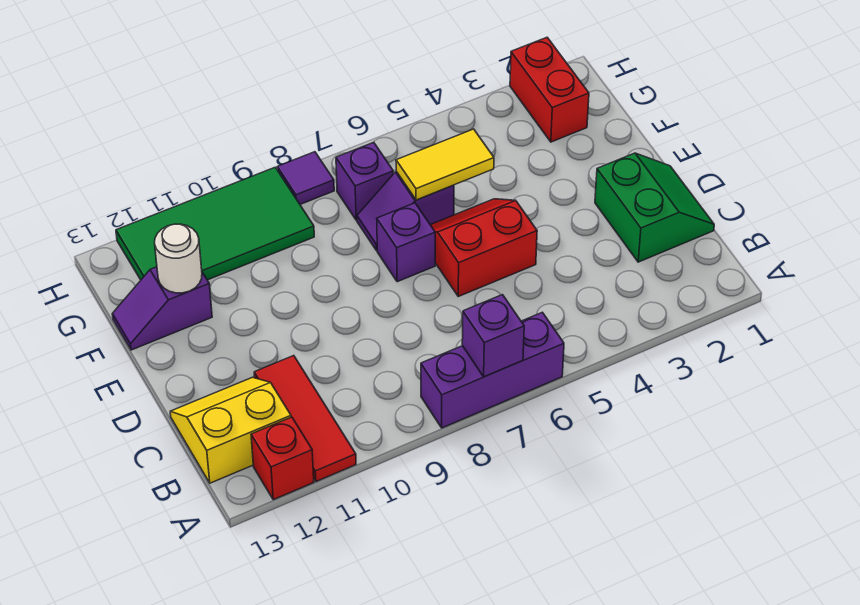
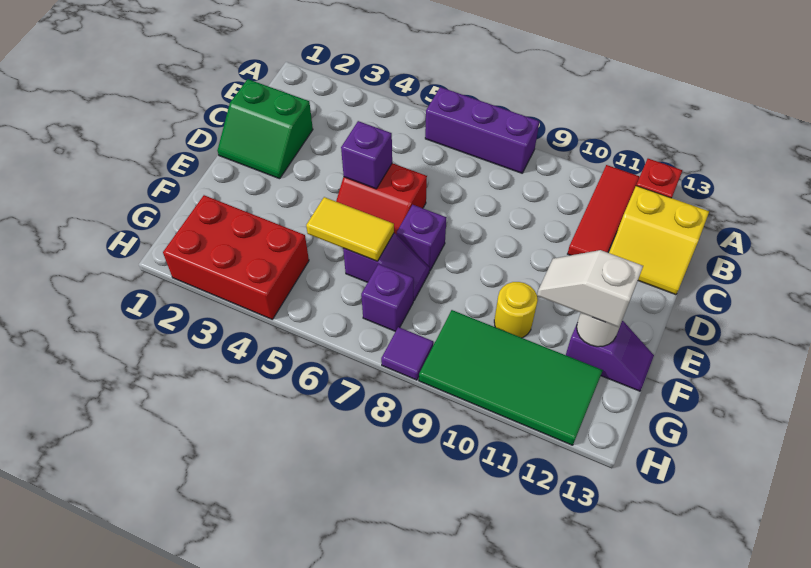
purple brick A7 level 2 -> purple brick D5 level 2
green slope C1:D2 level 1 top 2 -> green slope C1:D2 level 1 top C
none -> yellow round brick F10 level 1
none -> white slope F11:F12 level 3 top 12
red brick G2:H2 level 1 -> red brick G2:H4 level 1

